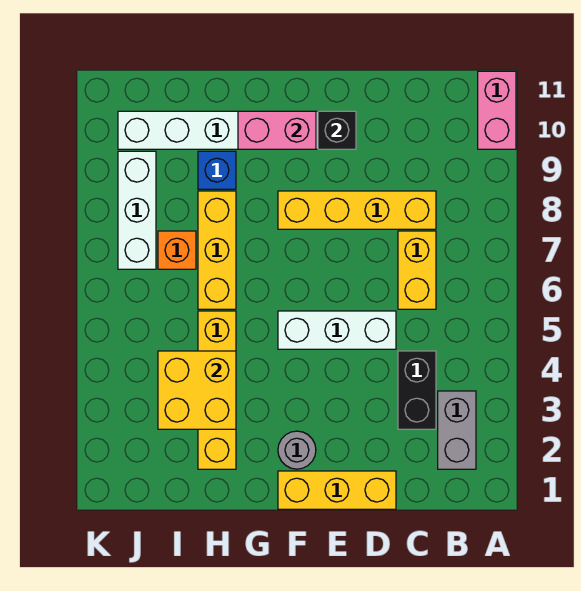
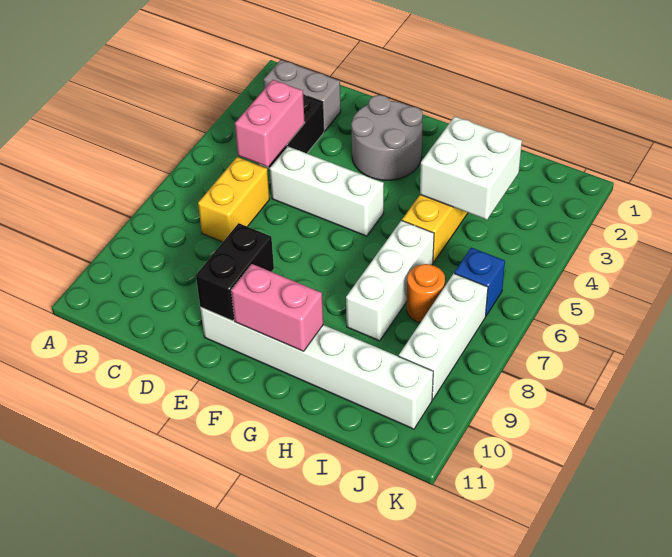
pink brick A10:A11 level 1 -> pink brick C4:C5 level 2
grey brick B2:B3 level 1 -> grey brick B2:C2 level 1
yellow brick C8:F8 level 1 -> none
yellow brick D1:F1 level 1 -> none
black brick E10 level 2 -> black brick E9:E10 level 2
grey round brick F2 level 1 -> grey round brick E2:F3 level 1
yellow brick H3:I4 level 2 -> white brick H3:I4 level 2
yellow brick H6:H8 level 1 -> white brick H6:H8 level 1
blue brick H9 level 1 -> blue brick J6 level 1
orange brick I7 level 1 -> orange round brick I7 level 1

